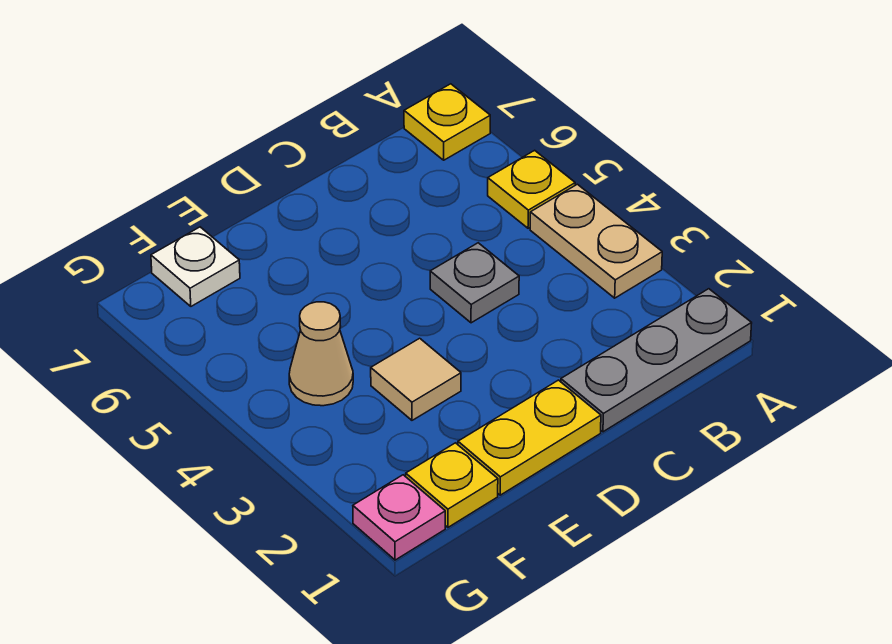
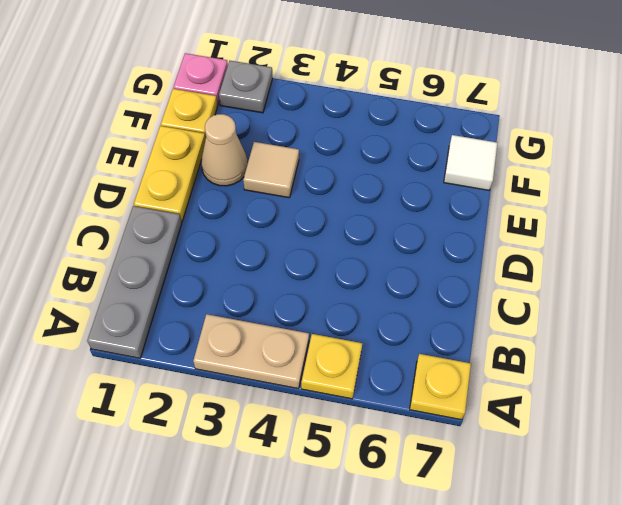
grey plate C4 level 1 -> grey plate G2 level 1
tan cone F4 level 1 -> tan cone E2 level 1
white plate F7 level 1 -> white tile F7 level 1

